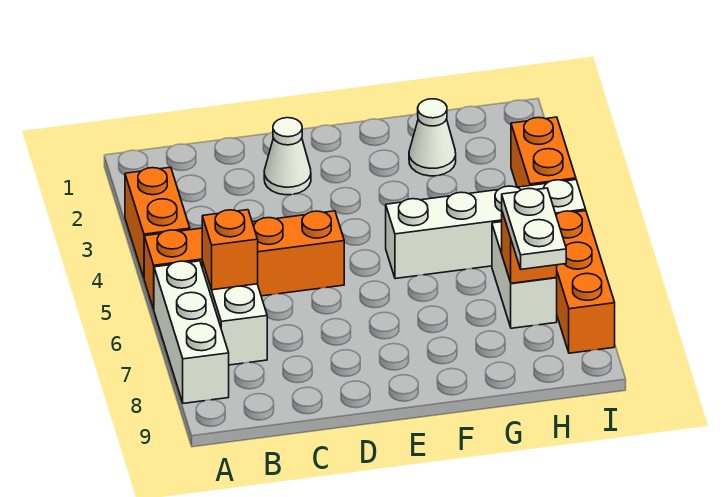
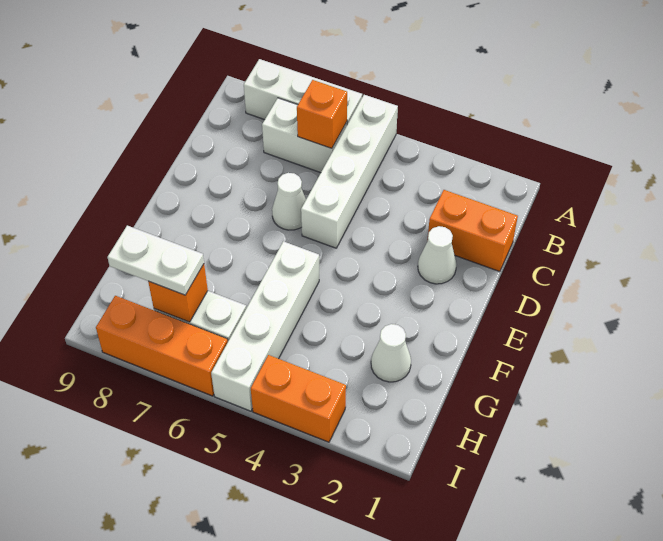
orange brick A3:A4 level 1 -> orange brick C1:C2 level 1
orange brick A5:D5 level 1 -> white brick A5:D5 level 1
none -> white cone D6 level 1

